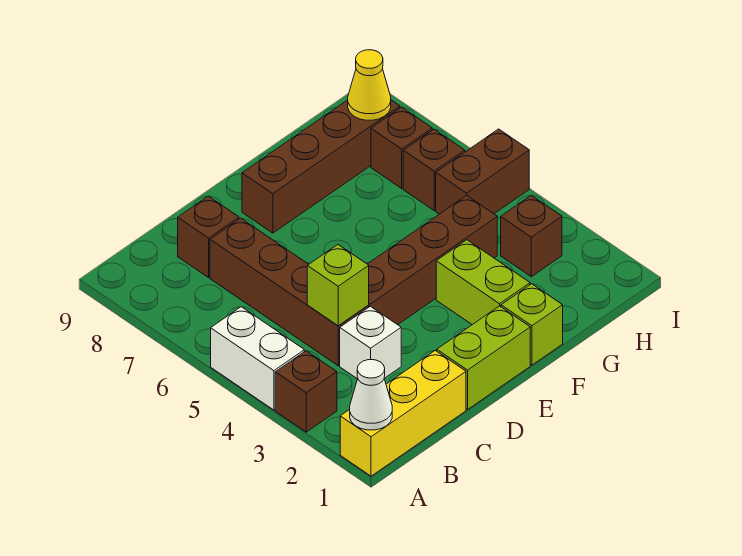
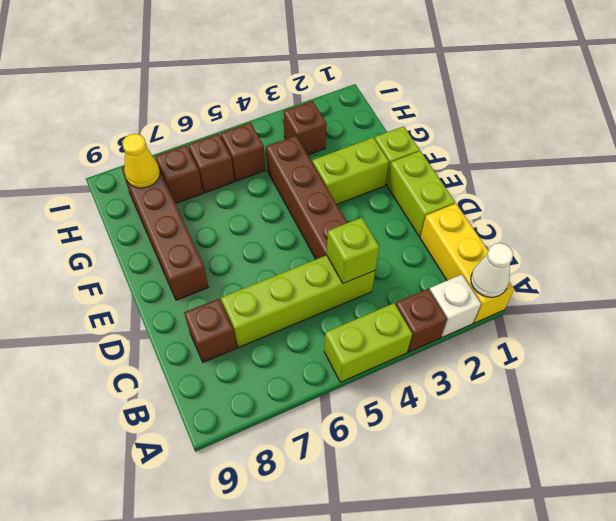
white brick A4:A5 level 1 -> lime brick A4:A5 level 1
white brick C3 level 1 -> white brick A2 level 1
brown brick C4:C7 level 1 -> lime brick C4:C7 level 1
brown brick H5:I5 level 1 -> brown brick H5 level 1

